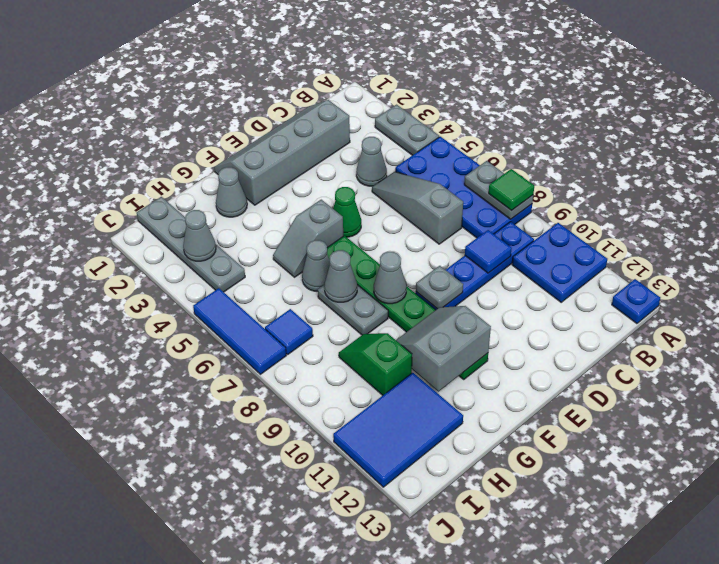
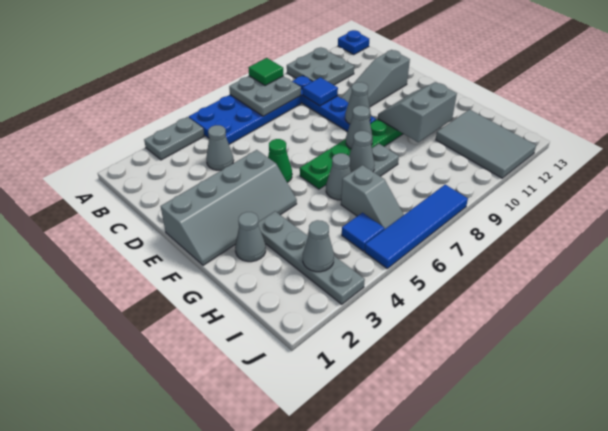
grey plate A7:A8 level 2 -> grey plate A7:B8 level 2
blue plate A10:B11 level 1 -> grey plate A10:B11 level 1
grey slope C1:F2 level 1 top 2 -> grey slope E1:F4 level 1 top E
grey slope C5:C7 level 1 top 7 -> grey slope D10:D12 level 1 top 12
grey plate E9 level 2 -> grey cone E9 level 2
grey slope F5:G5 level 1 top F -> grey slope H6:I6 level 1 top H
grey slope F10:G11 level 2 top 11 -> grey slope F10:G11 level 2 top G
green slope H9:H10 level 1 top 10 -> none
blue tile H11:J12 level 1 -> grey tile H11:J12 level 1
grey plate I1:I4 level 1 -> grey plate G3:J3 level 1
blue tile I7 level 1 -> blue tile I5 level 1
blue tile J5:J7 level 1 -> blue tile J5:J8 level 1

